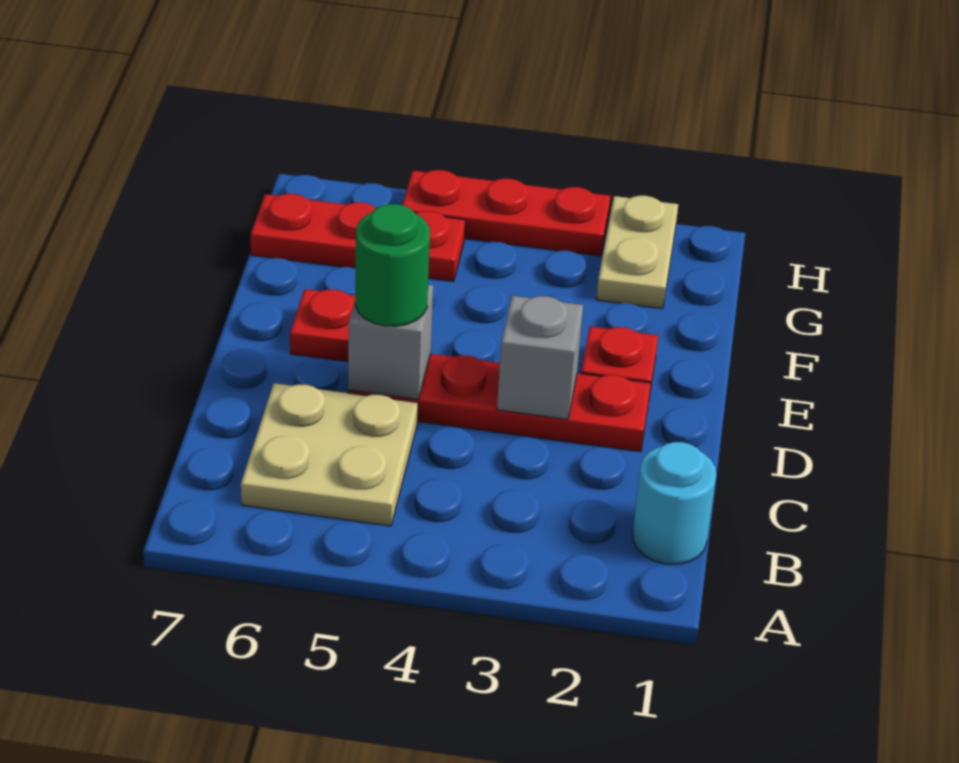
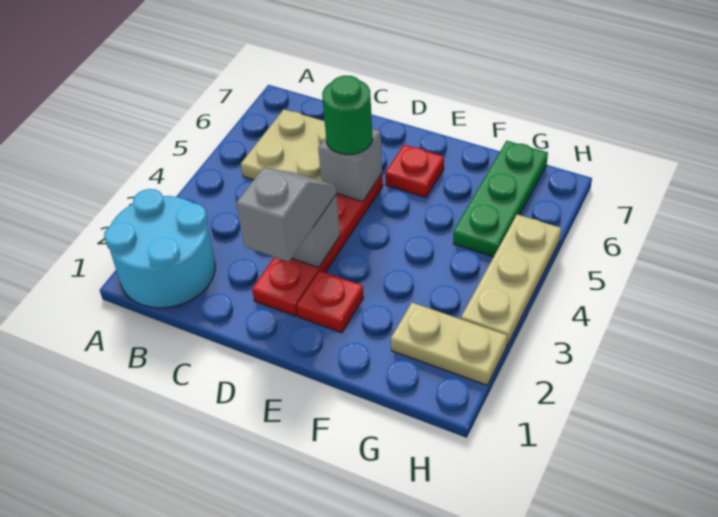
cyan round brick B1 level 1 -> cyan round brick A1:B2 level 1
none -> grey slope D2:D3 level 3 top 2
red plate G5:G7 level 1 -> green plate G5:G7 level 1
red plate H3:H5 level 1 -> tan plate H3:H5 level 1

